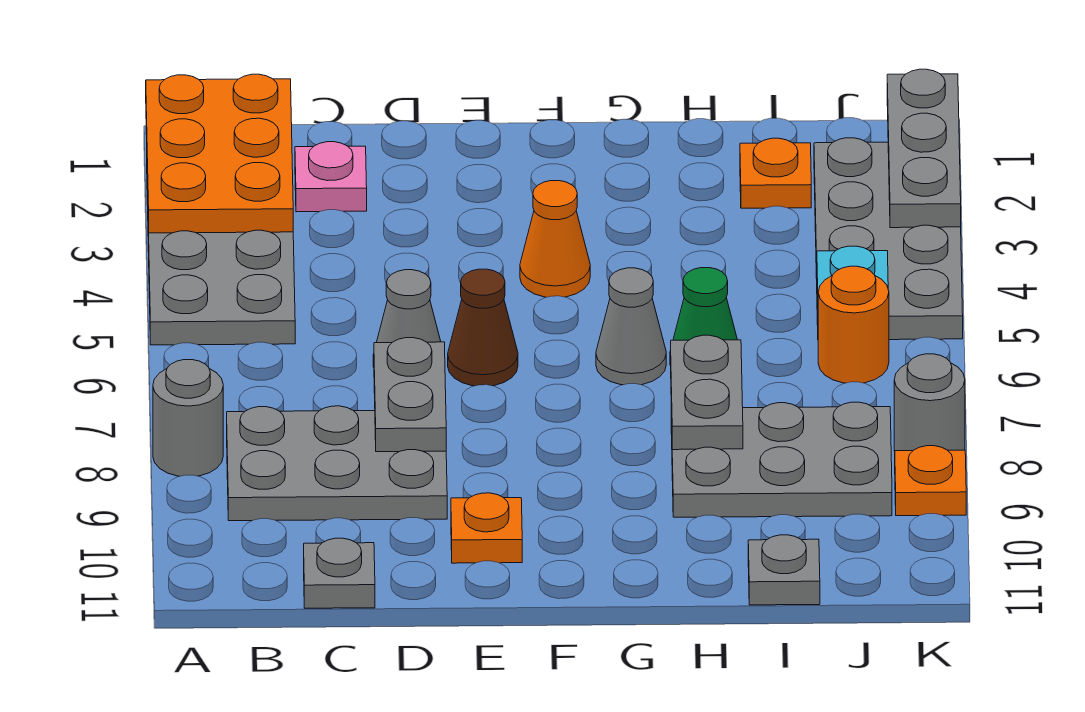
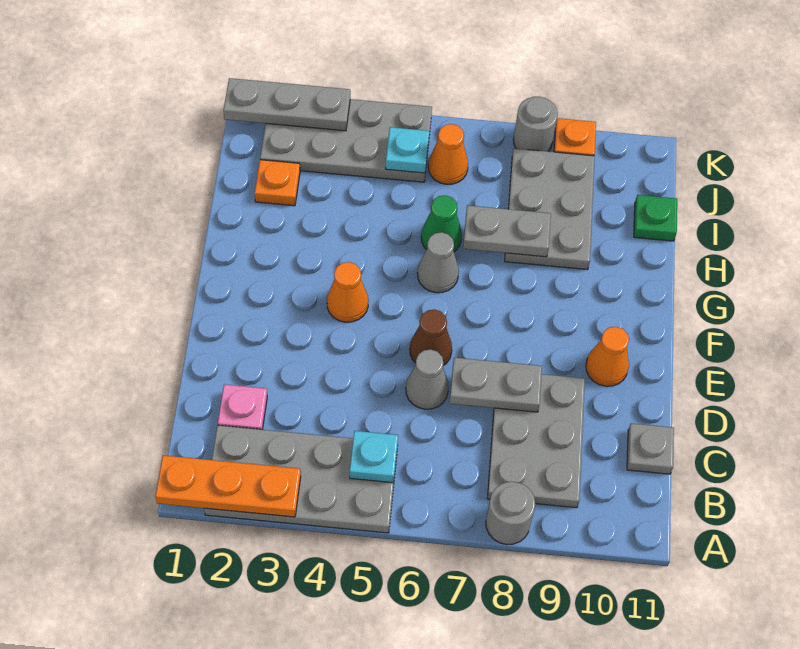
orange plate A1:B3 level 2 -> orange plate A1:A3 level 2
none -> cyan plate B5 level 2
orange plate E10 level 1 -> orange cone E10 level 1
grey plate I11 level 1 -> green plate I11 level 1
orange round brick J6 level 1 -> orange cone J6 level 1

